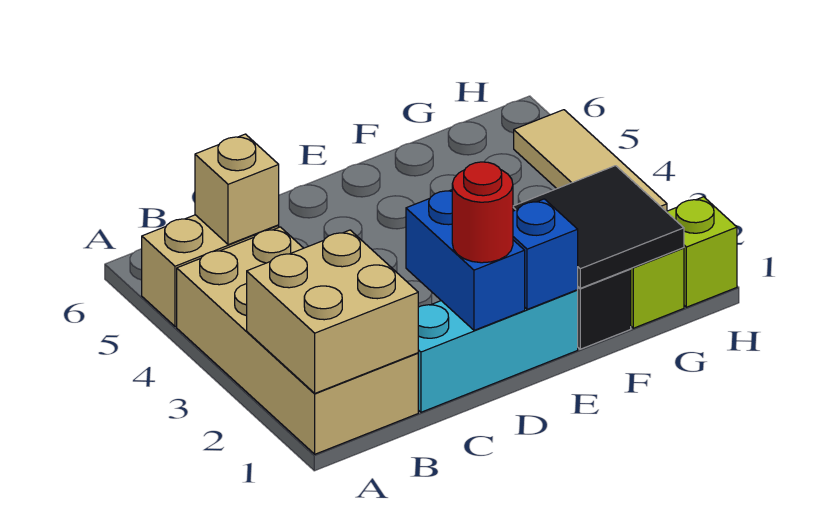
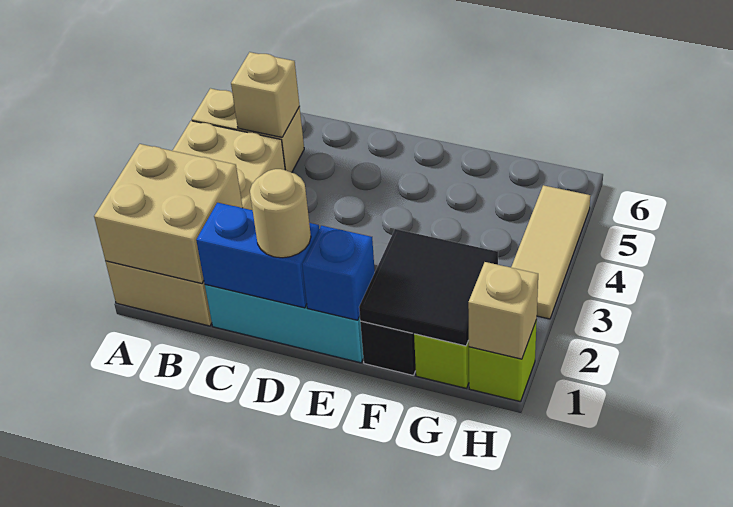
blue brick D1:D2 level 2 -> blue brick C1:D1 level 2
red round brick D1 level 3 -> tan round brick D1 level 3
none -> tan brick H1 level 2

